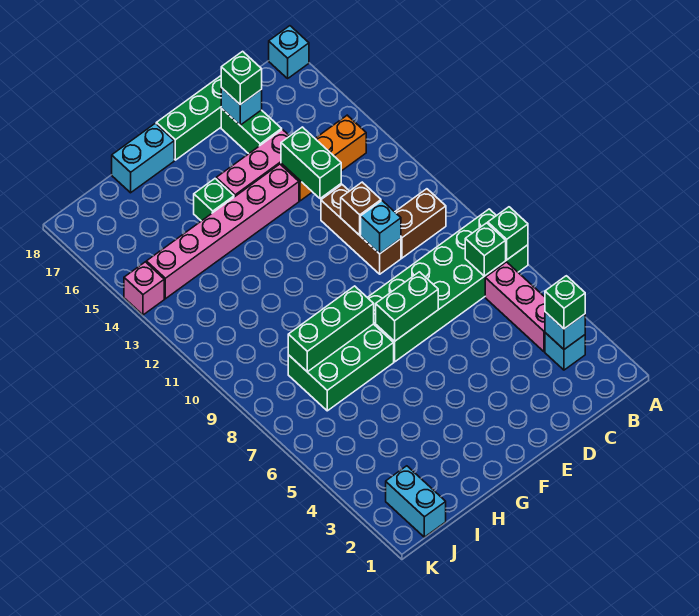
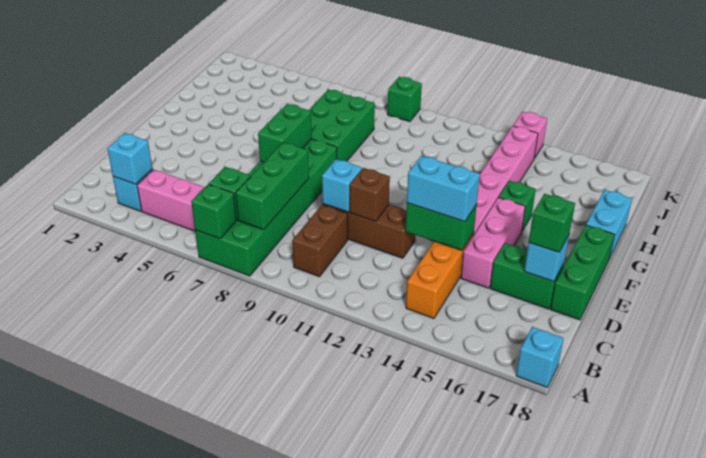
green brick B3 level 3 -> green brick K9 level 1
green brick G8:I8 level 2 -> green brick B8:D8 level 2
cyan brick J1:J2 level 1 -> cyan brick D13:D14 level 3

